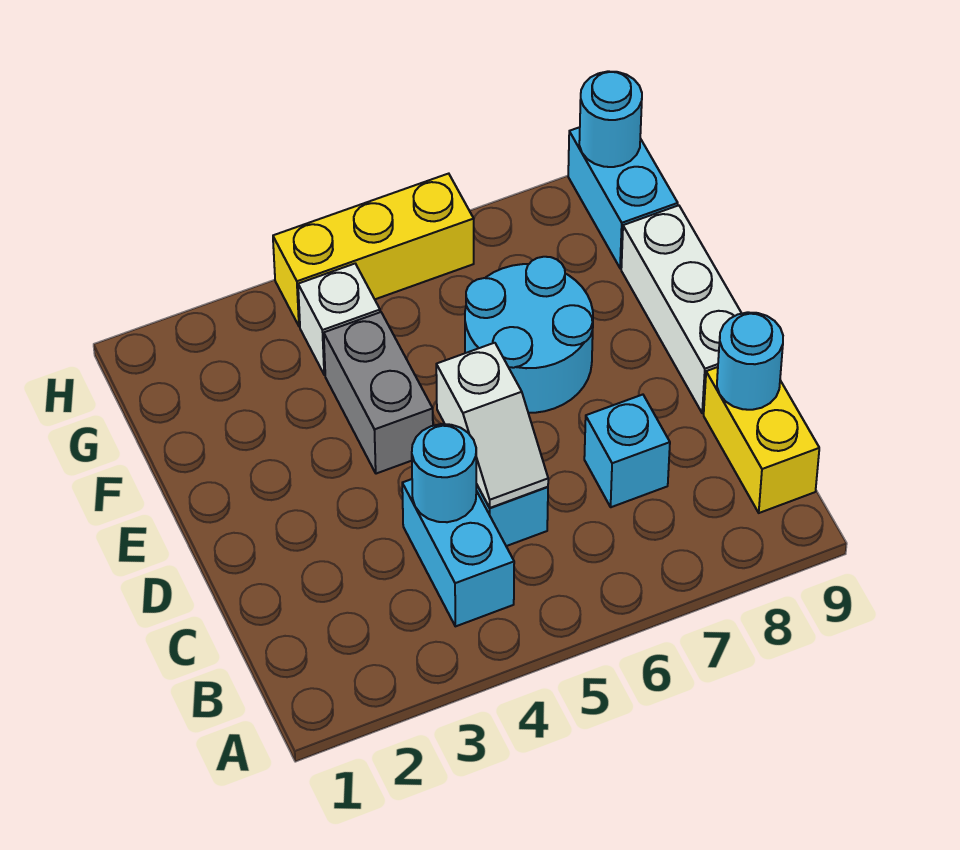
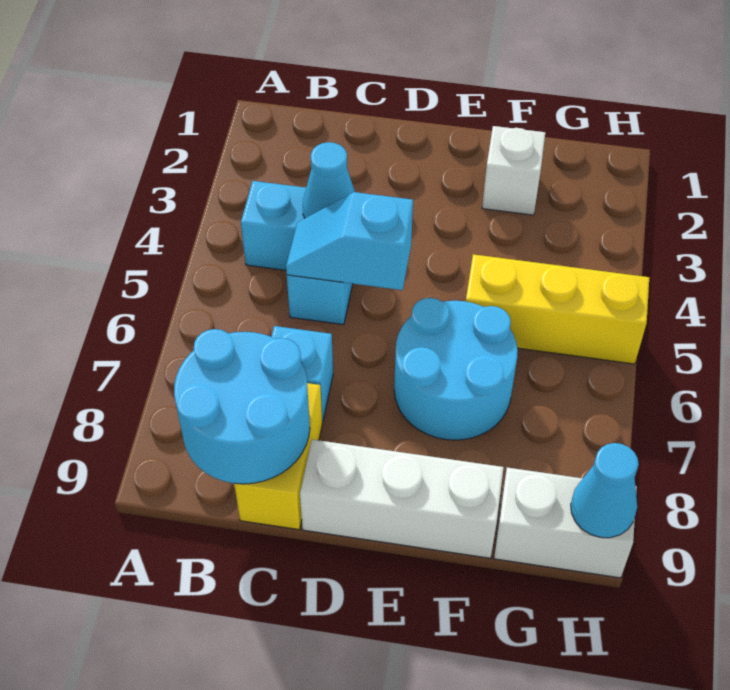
yellow brick B9:C9 level 1 -> yellow brick C8:C9 level 1
cyan round brick C4 level 2 -> cyan cone C4 level 2
white slope C5:D5 level 2 top D -> cyan slope C5:D5 level 2 top D
cyan round brick C9 level 2 -> cyan round brick B8:C9 level 2
grey brick E4:F4 level 1 -> none
white brick G4 level 1 -> white brick F2 level 1
cyan brick G9:H9 level 1 -> white brick G9:H9 level 1
yellow brick H4:H6 level 1 -> yellow brick F5:H5 level 1
cyan round brick H9 level 2 -> cyan cone H9 level 2

